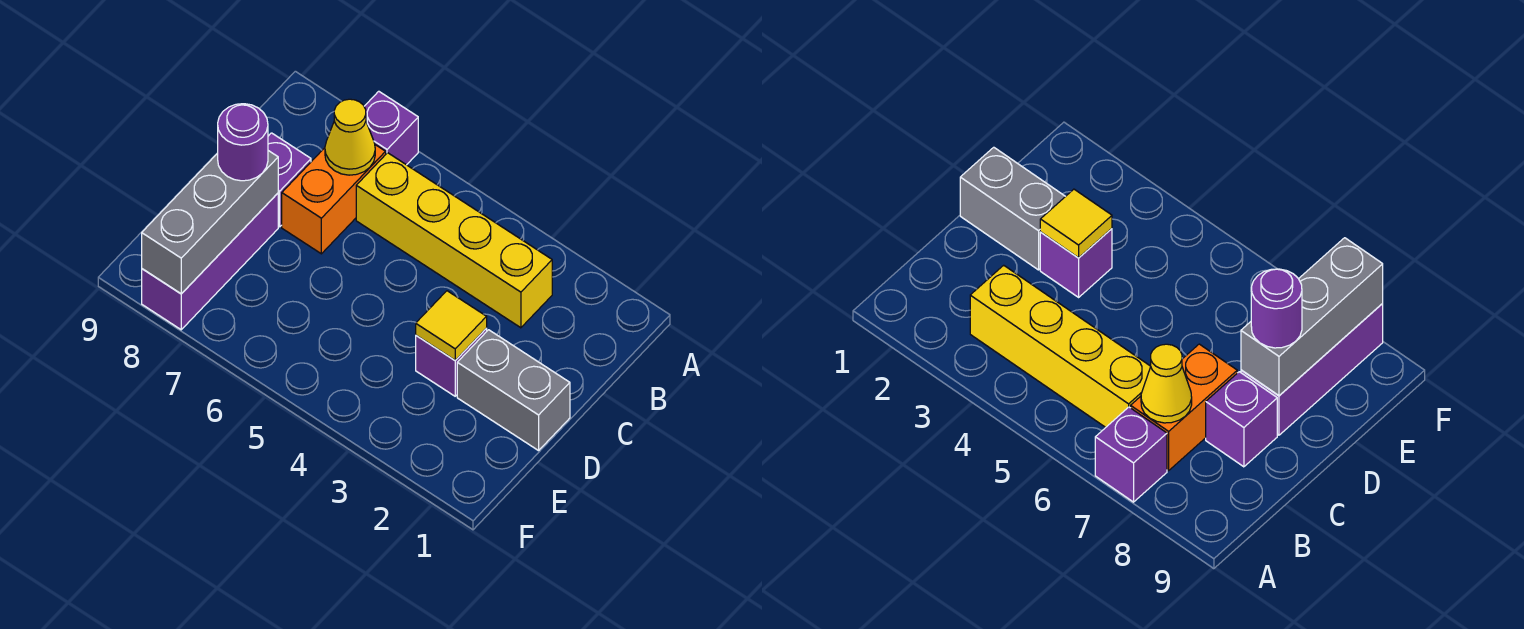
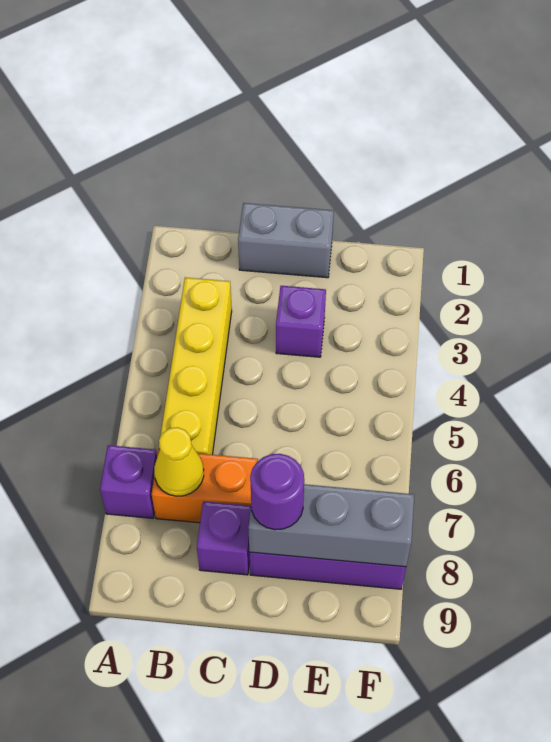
grey brick D1:D2 level 1 -> grey brick C1:D1 level 1
yellow tile D3 level 2 -> none

